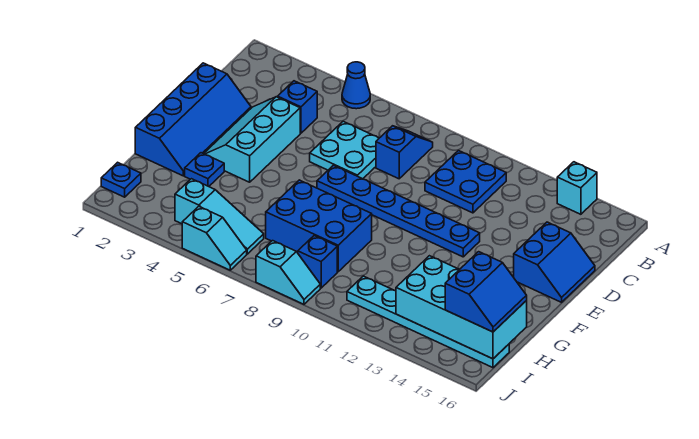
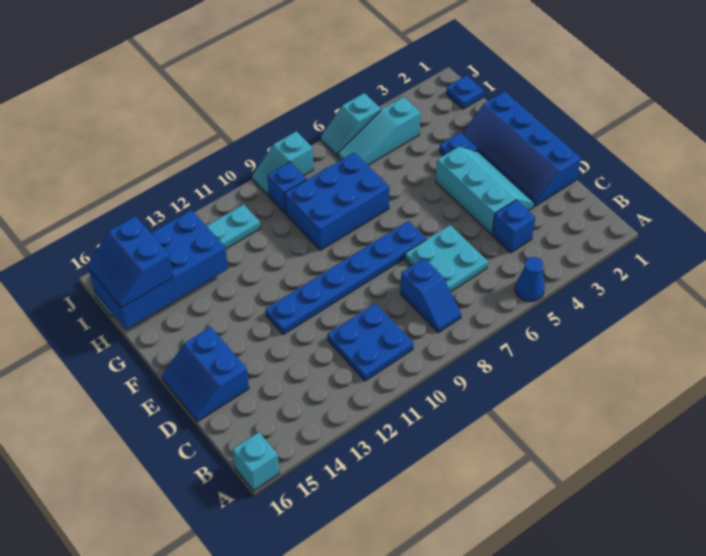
cyan brick A14 level 1 -> cyan brick A16 level 1
cyan brick H13:I16 level 2 -> blue brick H13:I16 level 2

